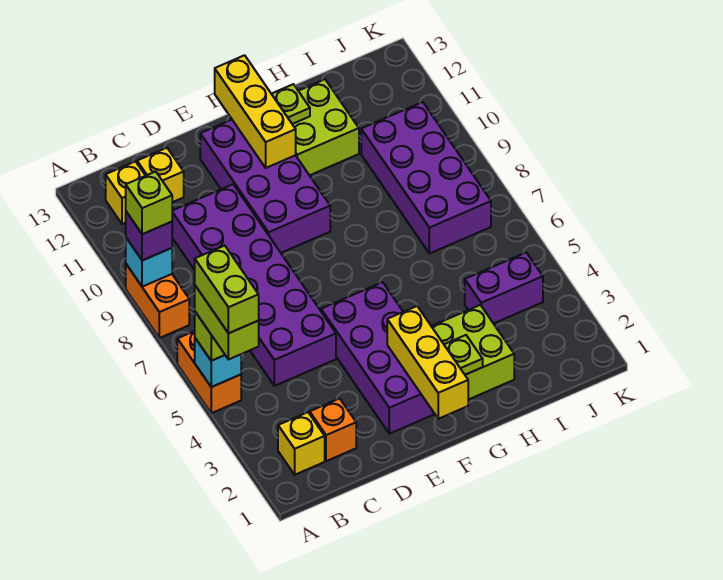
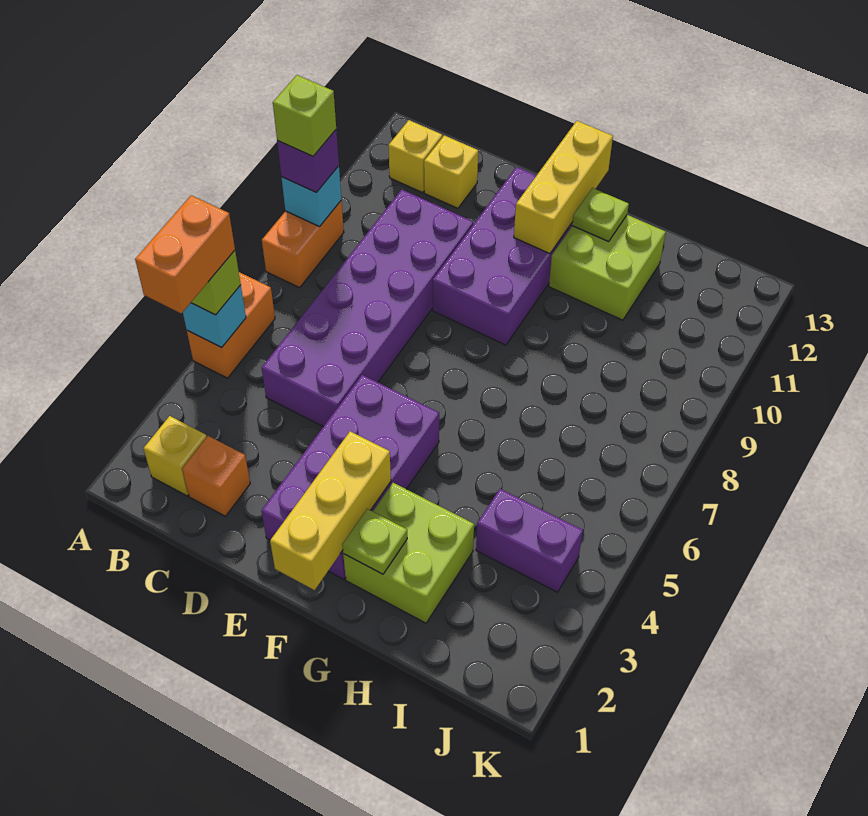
lime brick A4:A5 level 4 -> orange brick A4:A5 level 4
lime brick A4:A5 level 5 -> none
purple brick I7:J10 level 1 -> none

